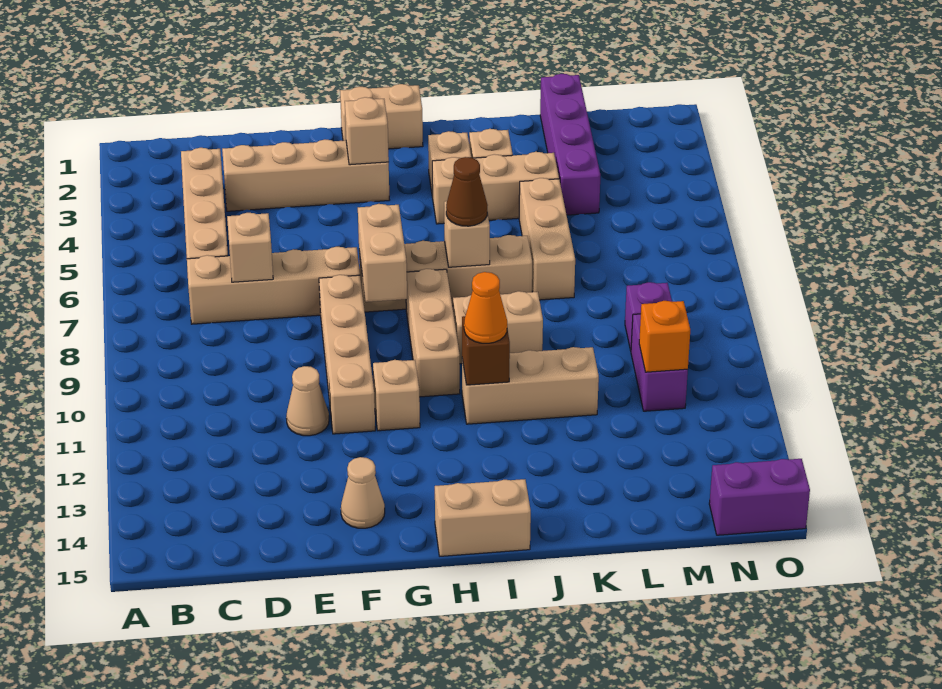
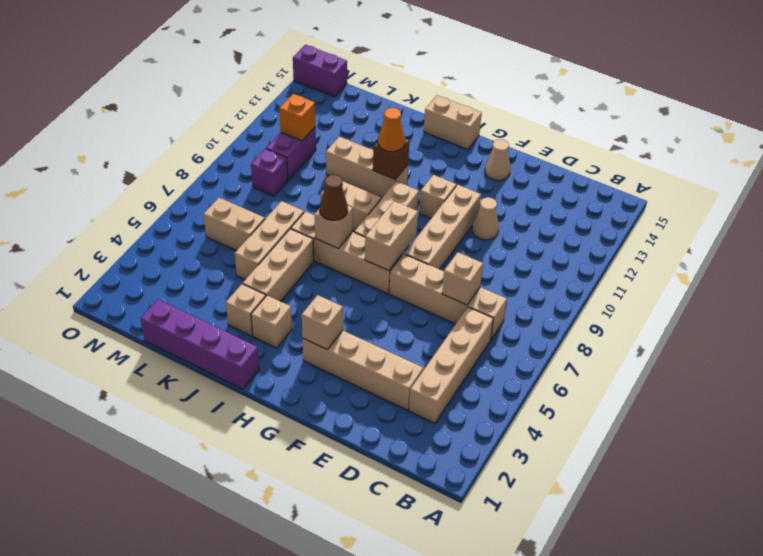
tan brick G1:H1 level 1 -> tan brick L6:M6 level 1
tan brick I4:K4 level 1 -> tan brick J4:J6 level 1
purple brick L1:L4 level 1 -> purple brick I1:L1 level 1

